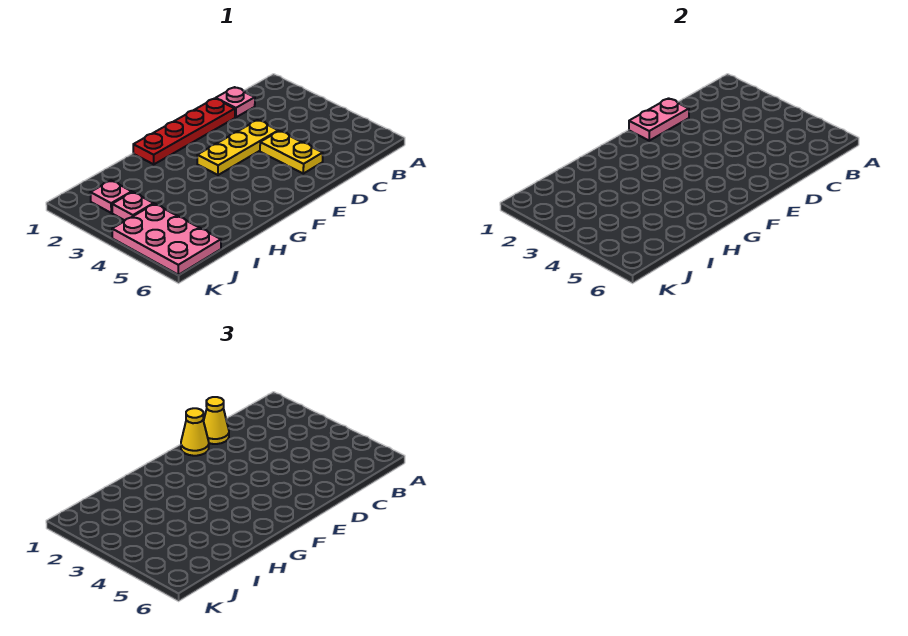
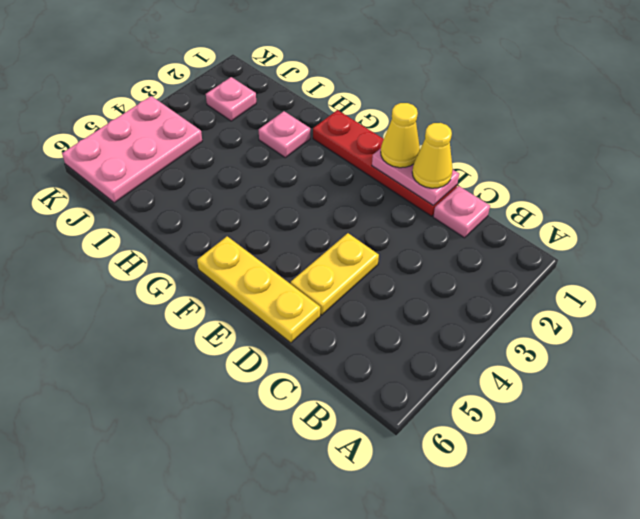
yellow plate D3:F3 level 1 -> yellow plate D6:F6 level 1
pink plate J3 level 1 -> pink plate H2 level 1

